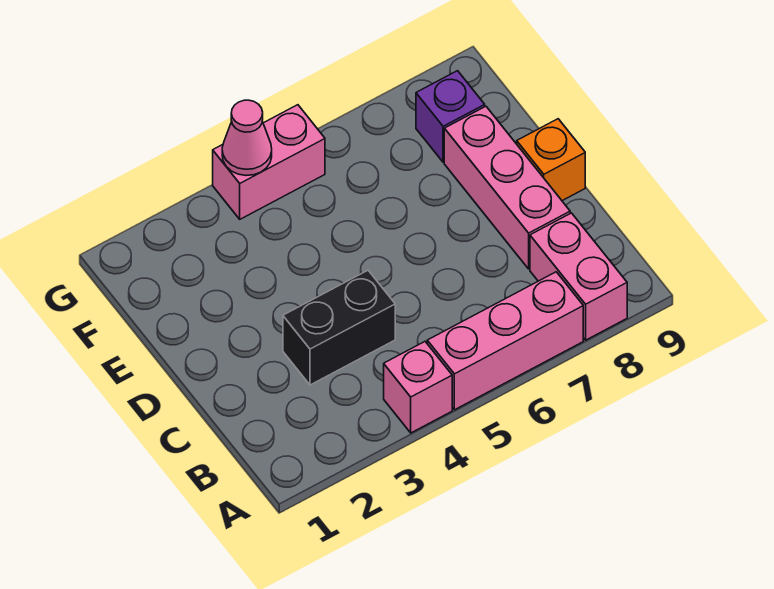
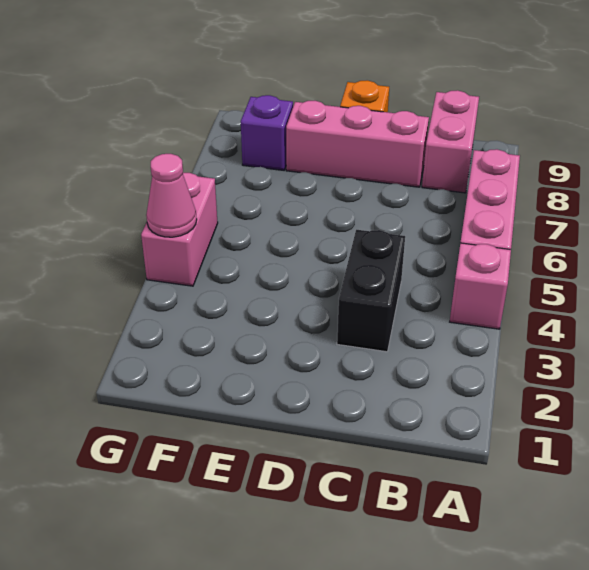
pink brick A8:B8 level 1 -> pink brick B8:B9 level 1

